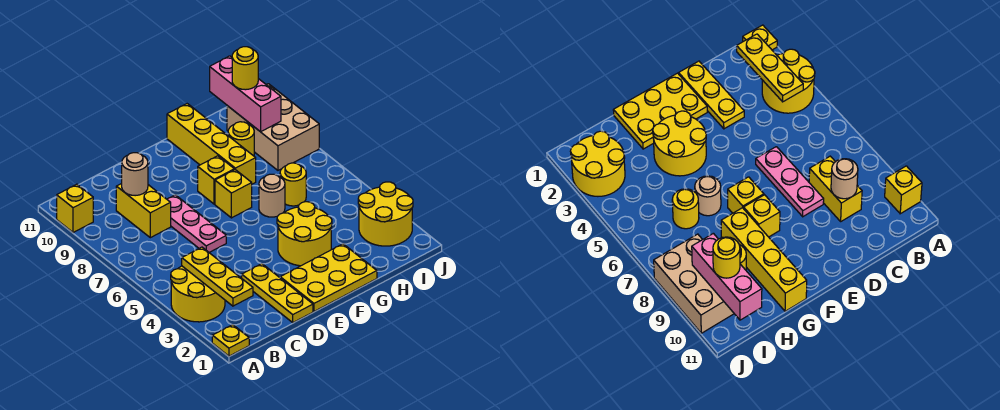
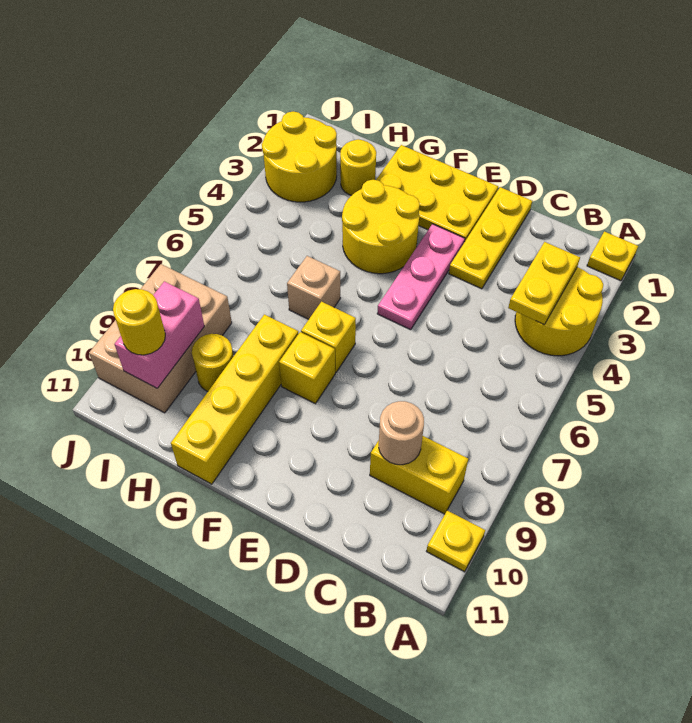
yellow brick A10 level 1 -> yellow plate A10 level 1
yellow plate B2:B4 level 2 -> yellow plate B3:B4 level 2
yellow brick C8:C9 level 1 -> yellow brick B9:C9 level 1
pink plate D6:D8 level 1 -> pink plate E3:E5 level 1
tan round brick G6 level 1 -> tan brick G6 level 1
yellow round brick H6 level 1 -> yellow round brick H2 level 1
pink brick I9:I11 level 2 -> pink brick I9:I10 level 2

